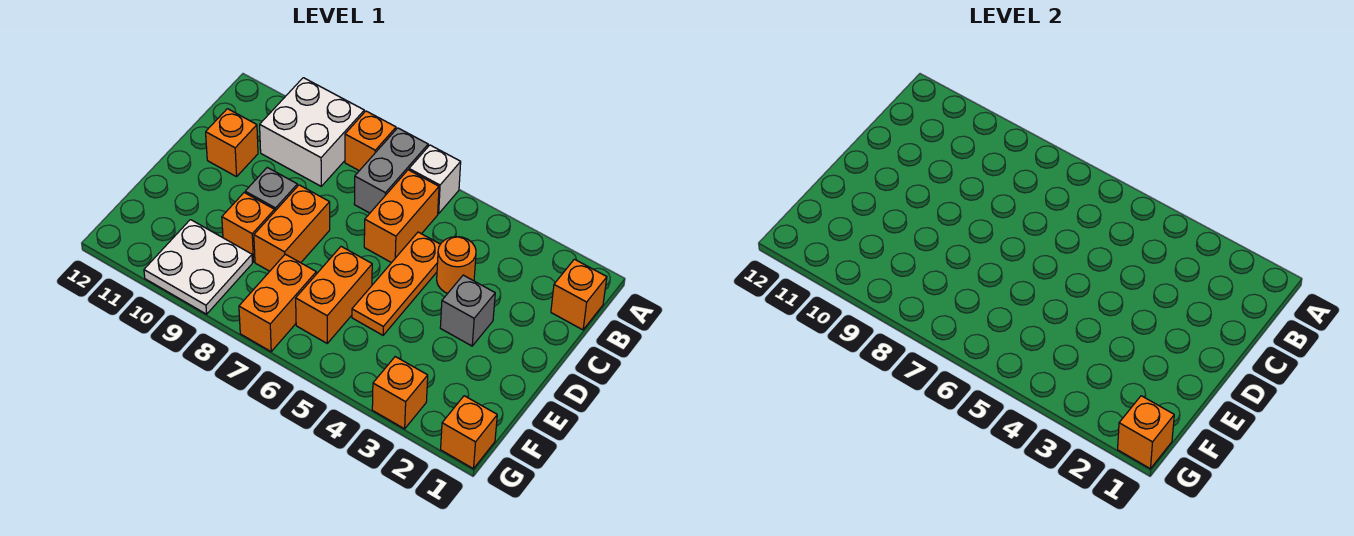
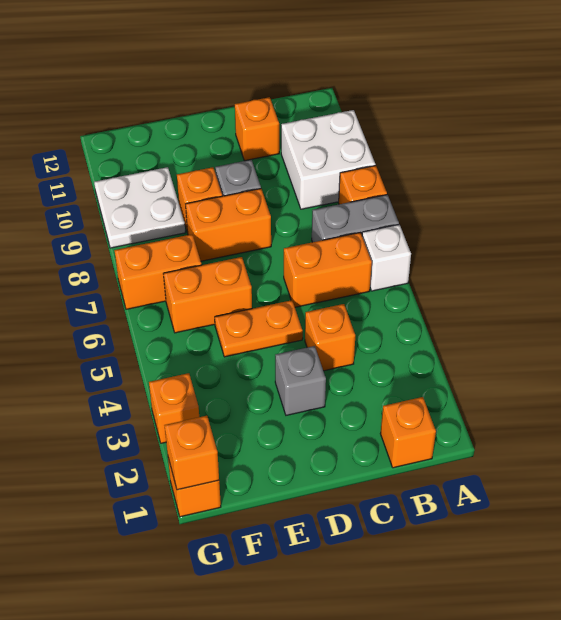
orange round brick C4 level 1 -> orange brick C4 level 1
orange plate C5:E5 level 1 -> orange plate D5:E5 level 1

